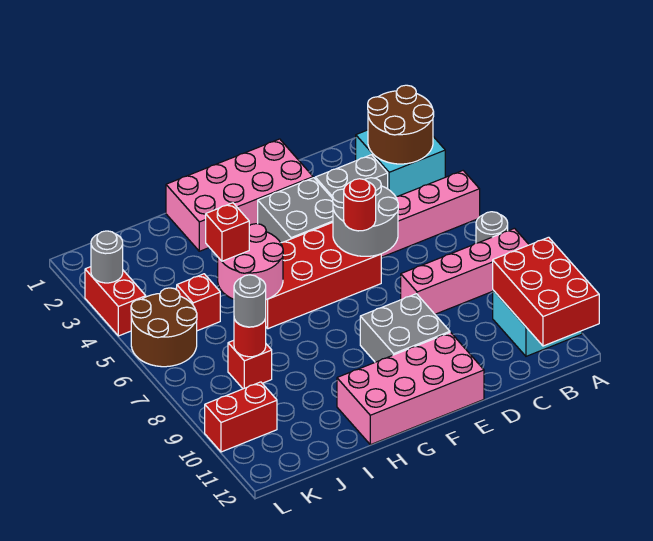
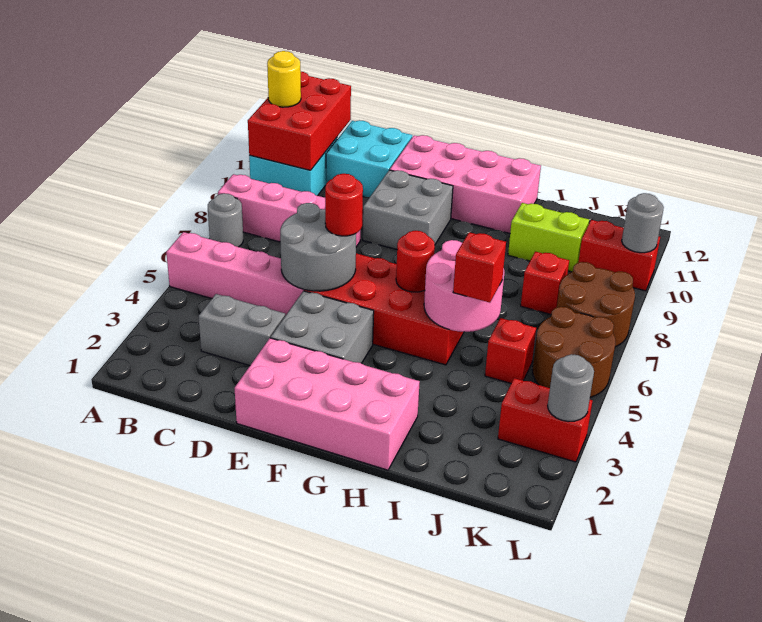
cyan brick A2:B3 level 1 -> cyan brick C11:D12 level 1
brown round brick A2:B3 level 2 -> brown round brick K7:L8 level 1
none -> yellow round brick A11 level 3
none -> lime brick I10:J10 level 1
red round brick J8 level 2 -> red round brick G6 level 2
grey round brick J8 level 3 -> grey round brick L10 level 2
red brick L3:L4 level 1 -> red brick K3:L3 level 1

